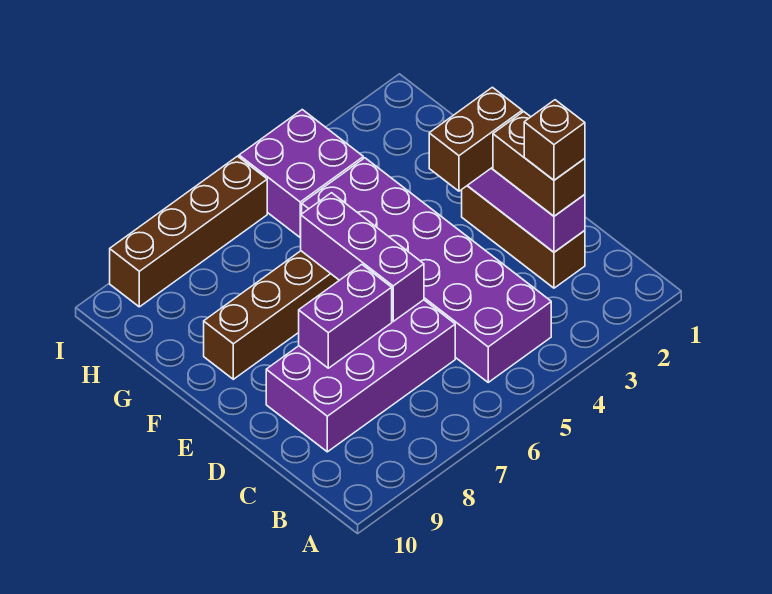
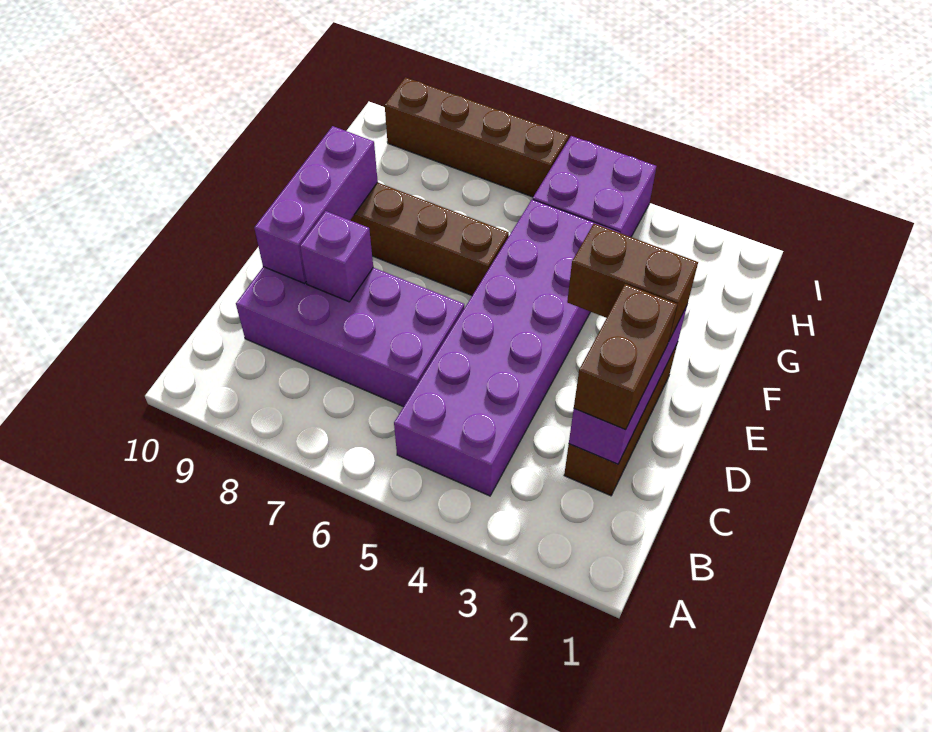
brown brick C2 level 4 -> none
purple brick D6:F6 level 2 -> purple brick D9:F9 level 2
purple brick D7:D8 level 2 -> purple brick D8 level 2

